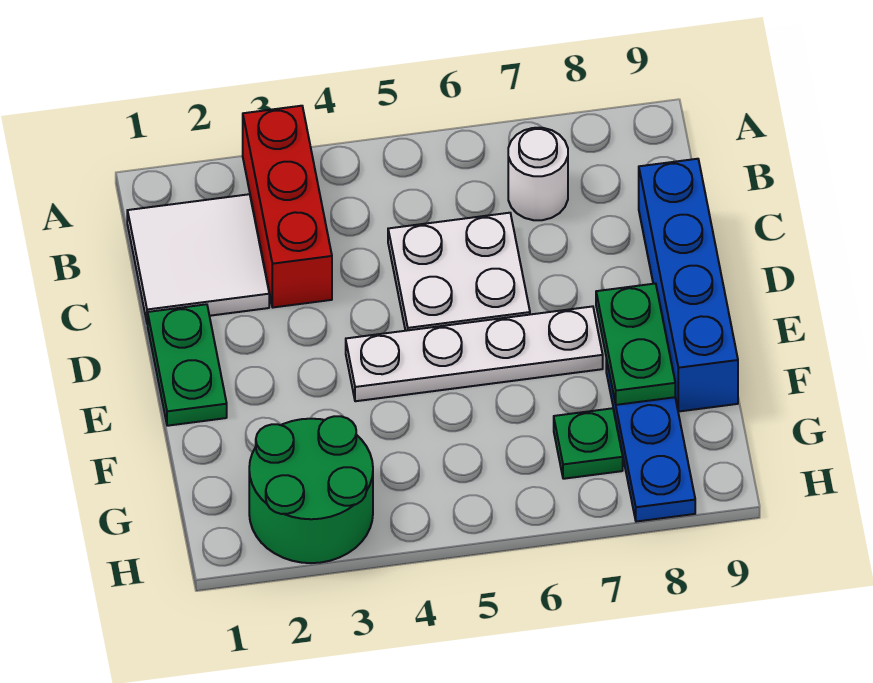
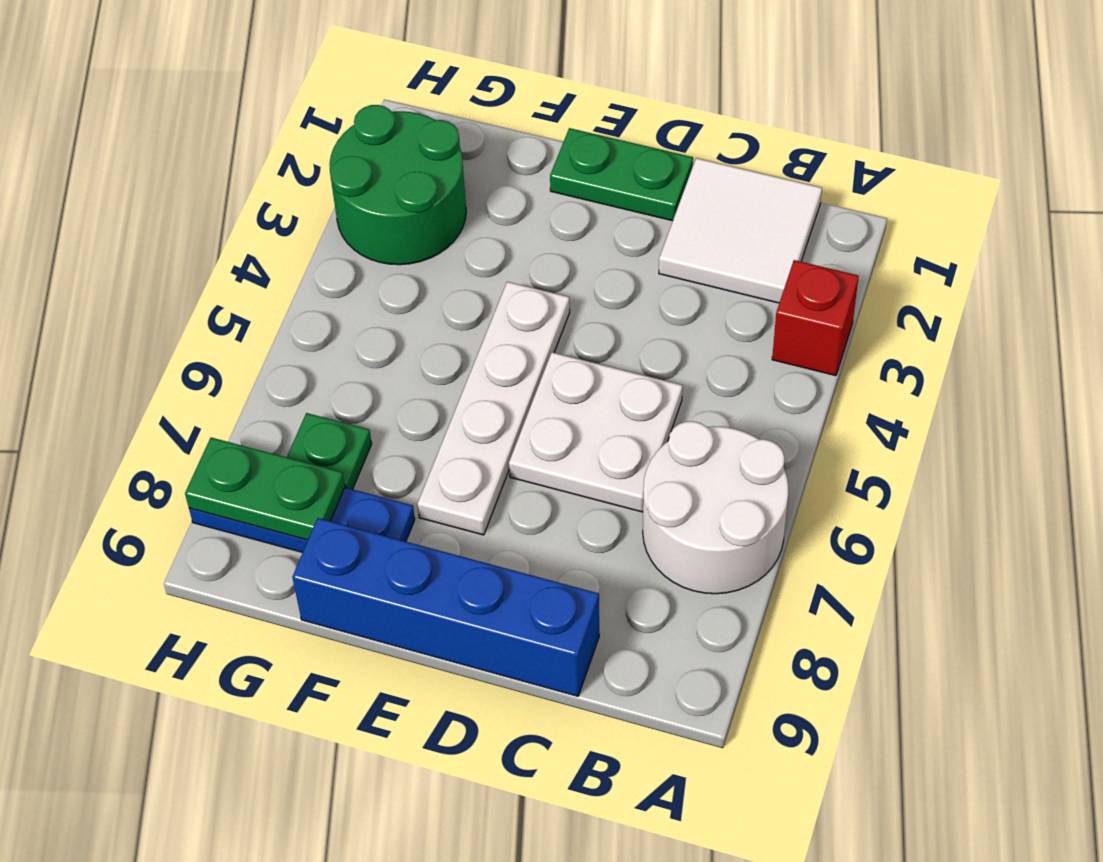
red brick A3:C3 level 1 -> red brick A3 level 1
white round brick B7 level 1 -> white round brick A6:B7 level 1
green plate E8:F8 level 2 -> green plate G8:H8 level 2

